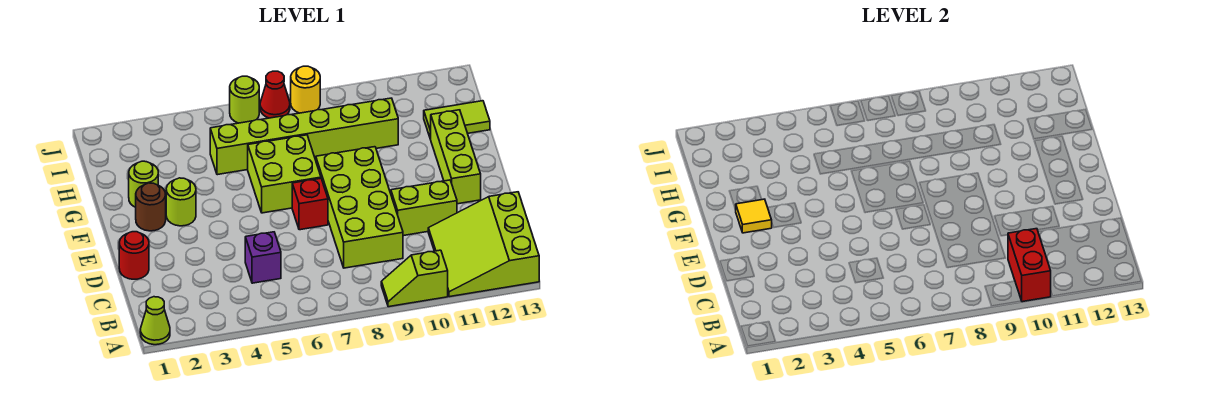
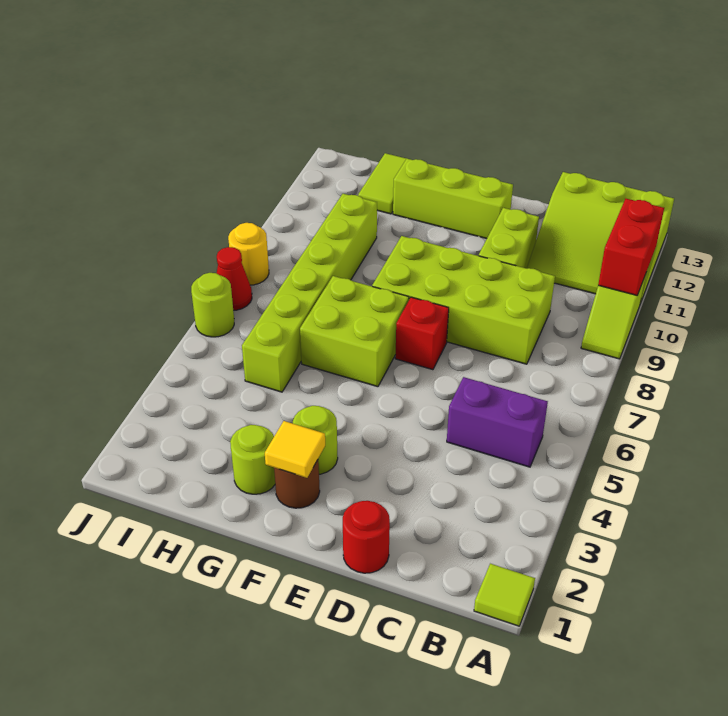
lime cone A1 level 1 -> lime tile A1 level 1
red brick A10:B10 level 2 -> red brick A10:A11 level 2
purple brick C5 level 1 -> purple brick B5:C5 level 1

